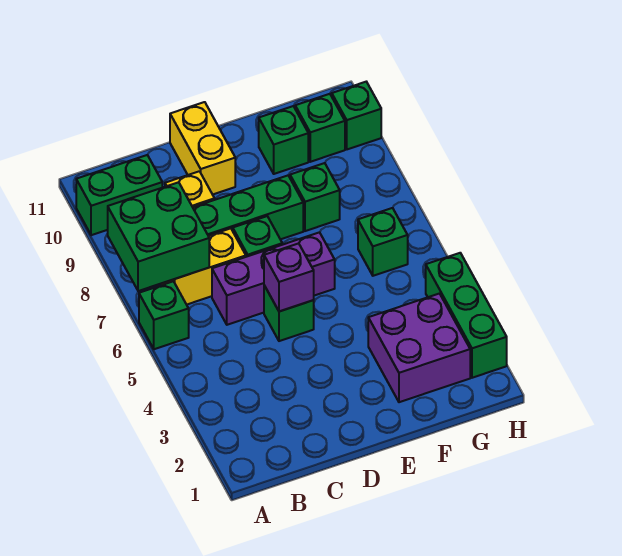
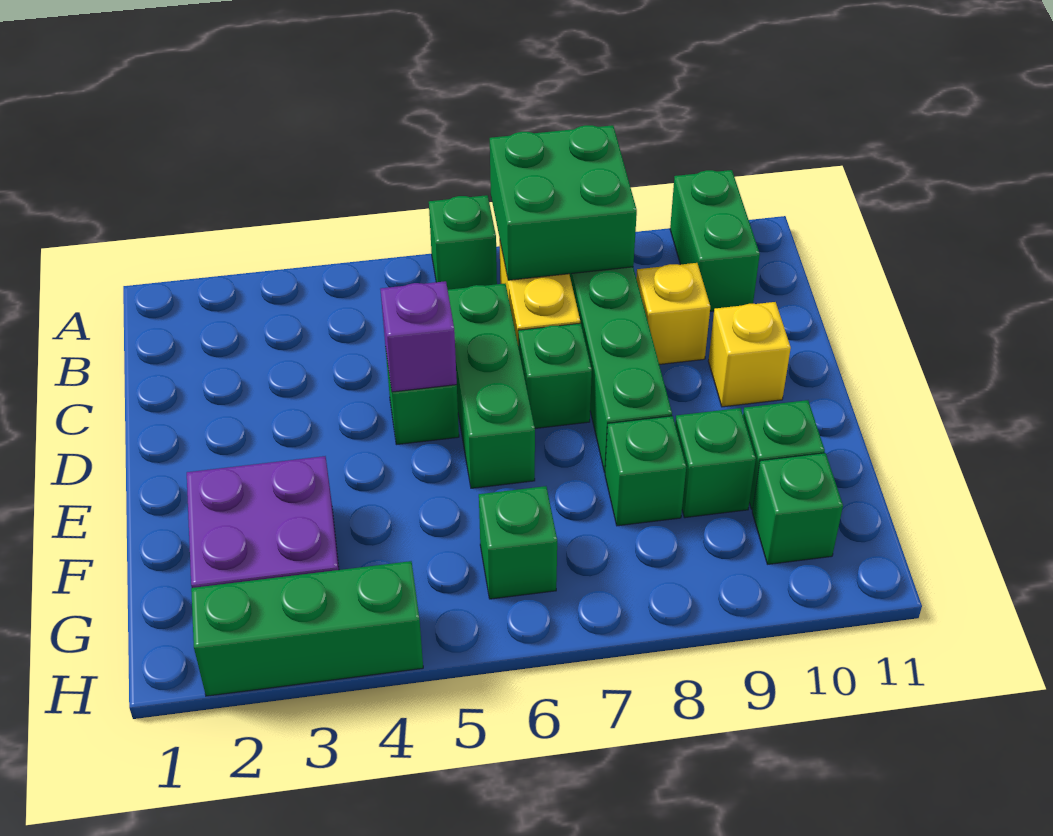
purple brick C6:E6 level 1 -> green brick C6:E6 level 1
yellow brick D10:D11 level 1 -> yellow brick D10 level 1
green brick H10 level 1 -> green brick F9 level 1

